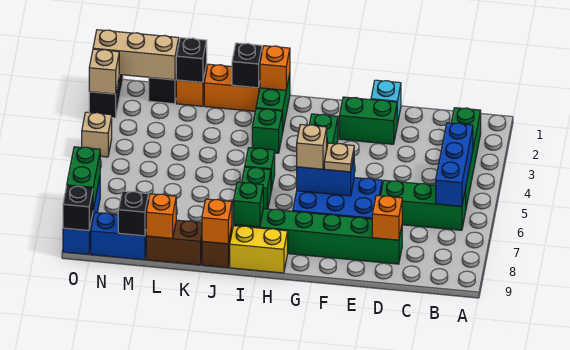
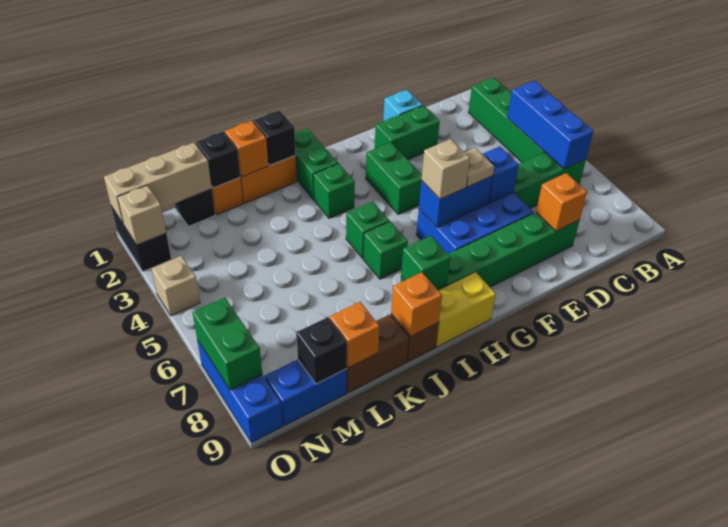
none -> blue brick E6 level 2
orange brick I1 level 2 -> orange brick K1 level 2
black brick O9 level 2 -> none

